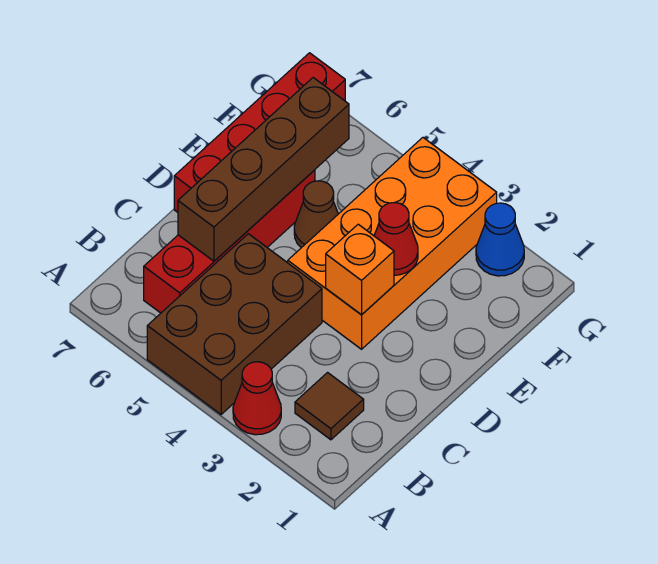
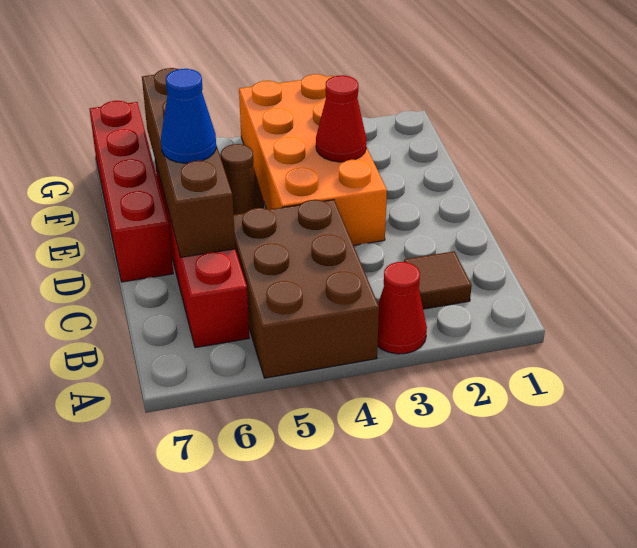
orange brick D3 level 2 -> none
blue cone G2 level 1 -> blue cone D6 level 3

